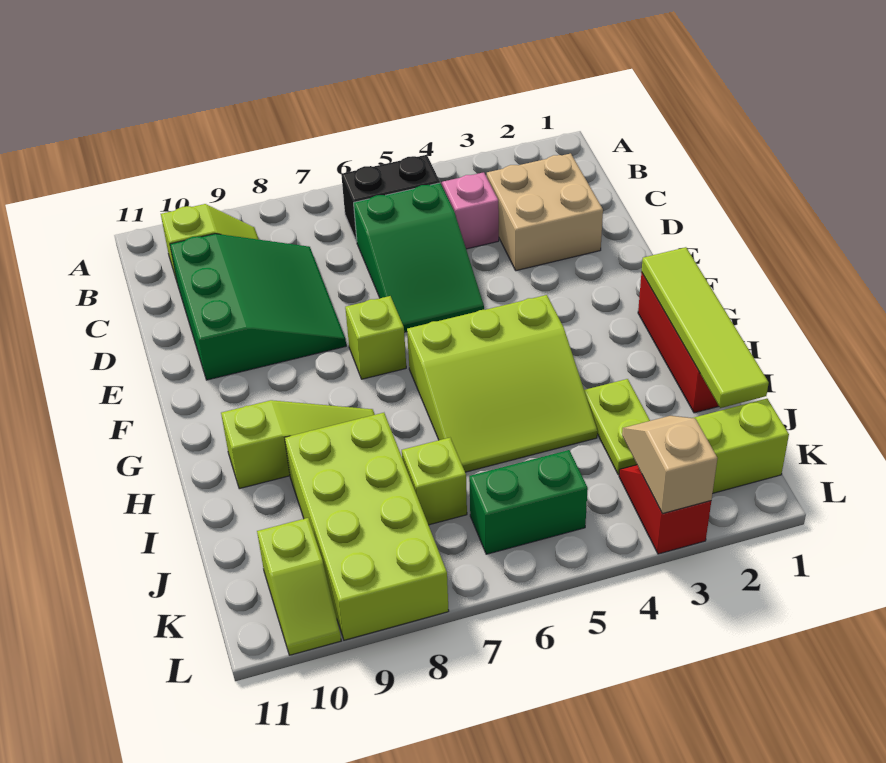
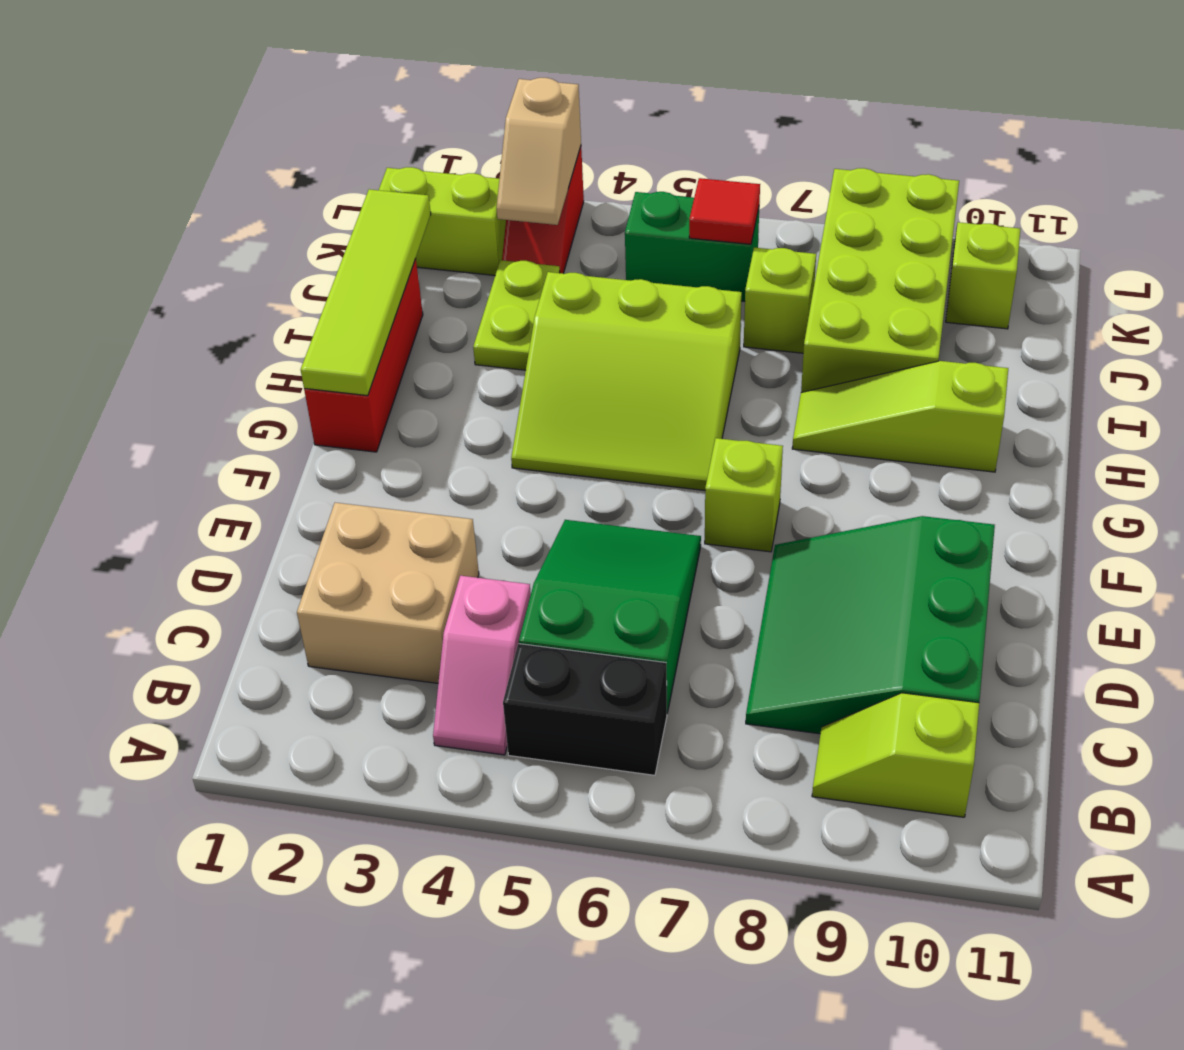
lime slope G4:I6 level 1 top G -> lime slope G4:I6 level 1 top I
none -> red tile K6 level 2

